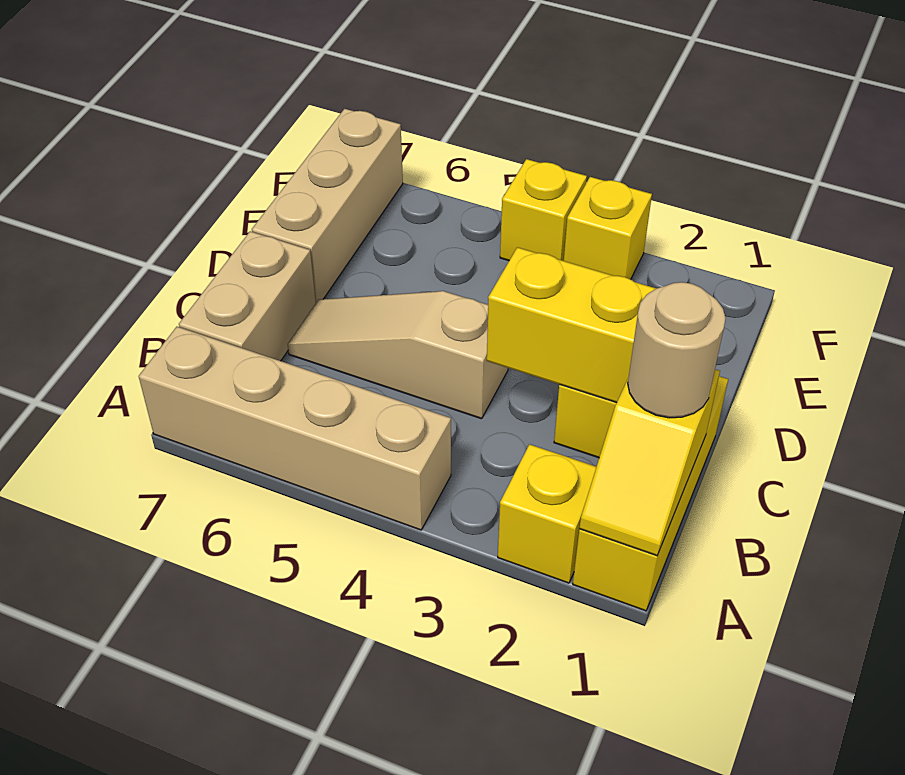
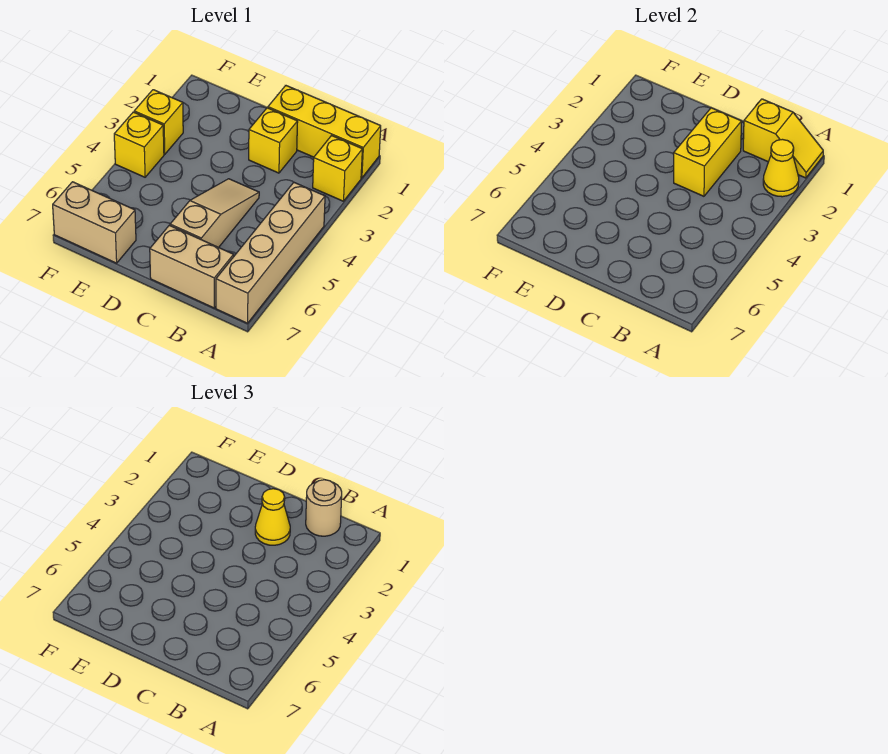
none -> yellow cone A2 level 2
none -> yellow cone C2 level 3
tan slope C4:C6 level 1 top 4 -> tan slope C4:C6 level 1 top 6
tan brick D7:F7 level 1 -> tan brick E7:F7 level 1

